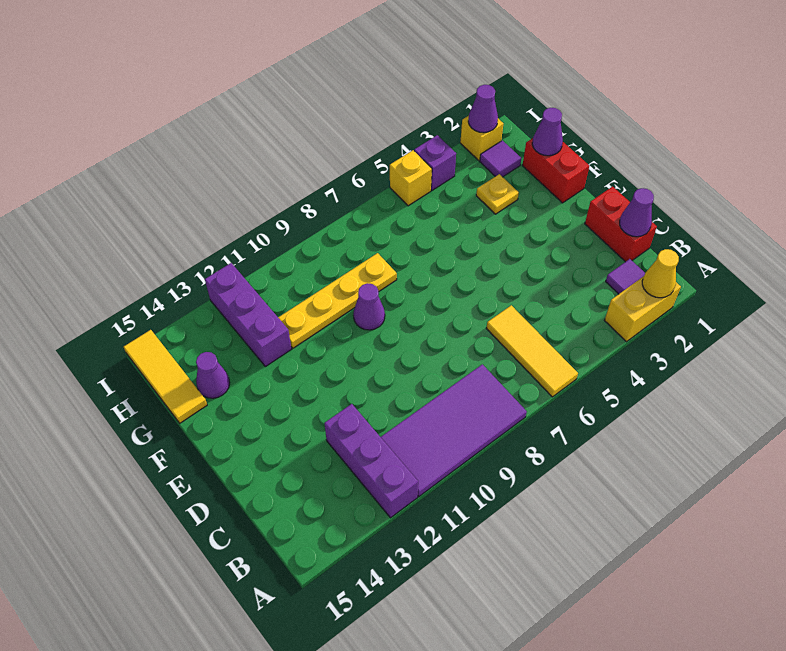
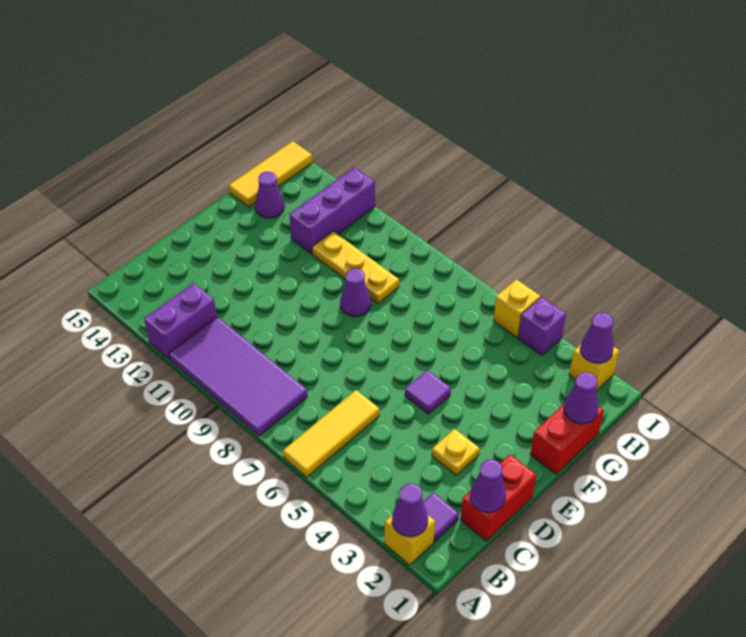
yellow brick A2:A3 level 1 -> yellow brick A2 level 1
yellow cone A2 level 2 -> purple cone A2 level 2
purple brick A12:C12 level 1 -> purple brick A12:B12 level 1
yellow plate G3 level 1 -> yellow plate D3 level 1
yellow plate G8:G11 level 1 -> yellow plate G9:G11 level 1
purple tile H2 level 1 -> purple tile E5 level 1

